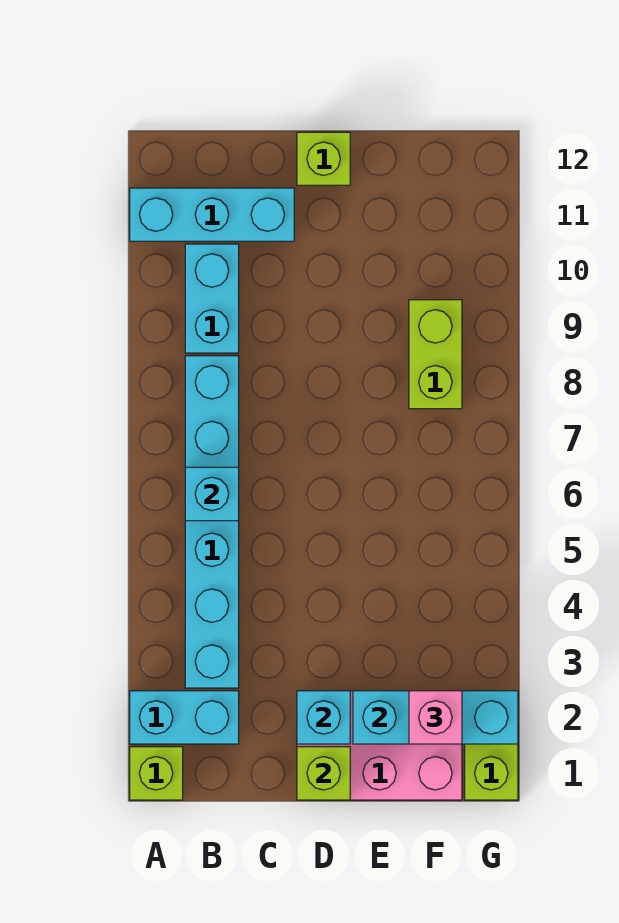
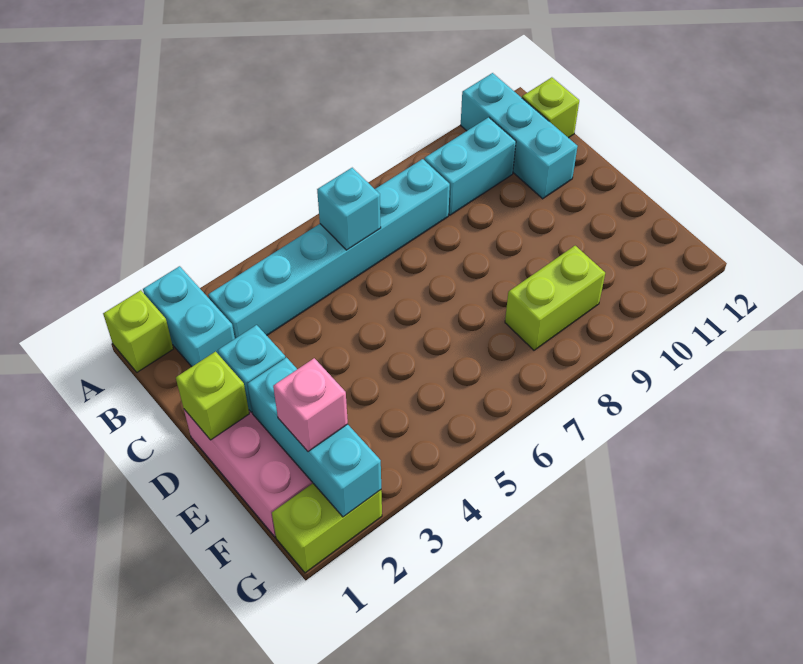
lime brick D12 level 1 -> lime brick B12 level 1

